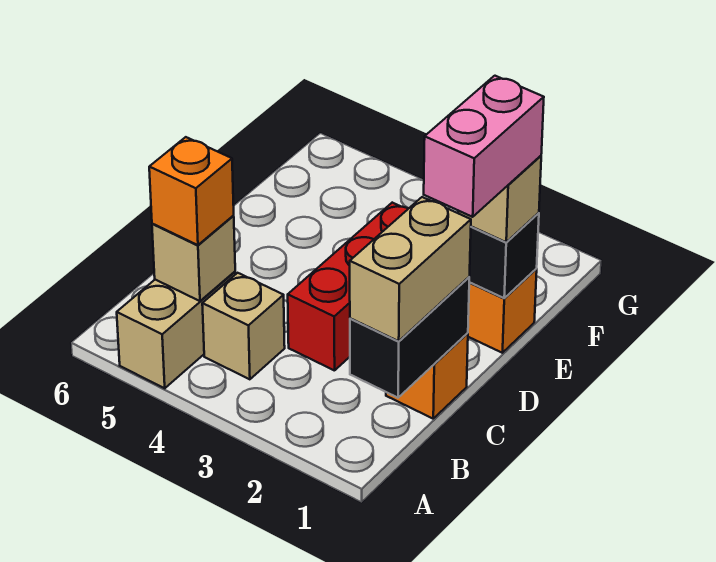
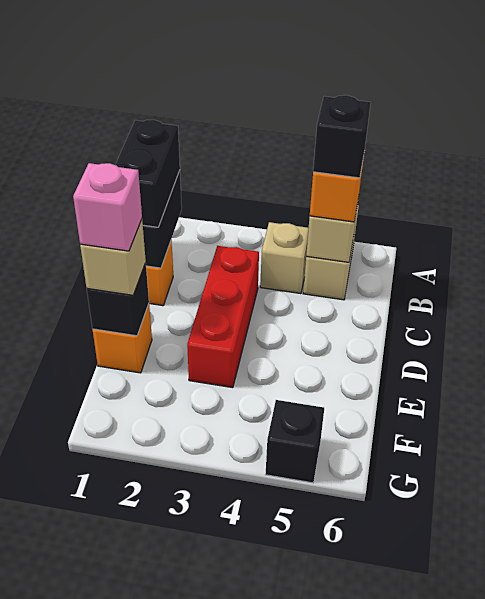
tan brick B1:C1 level 3 -> black brick B1:C1 level 3
none -> black brick B5 level 4
pink brick D1:E1 level 4 -> pink brick E1 level 4
none -> black brick G5 level 1

